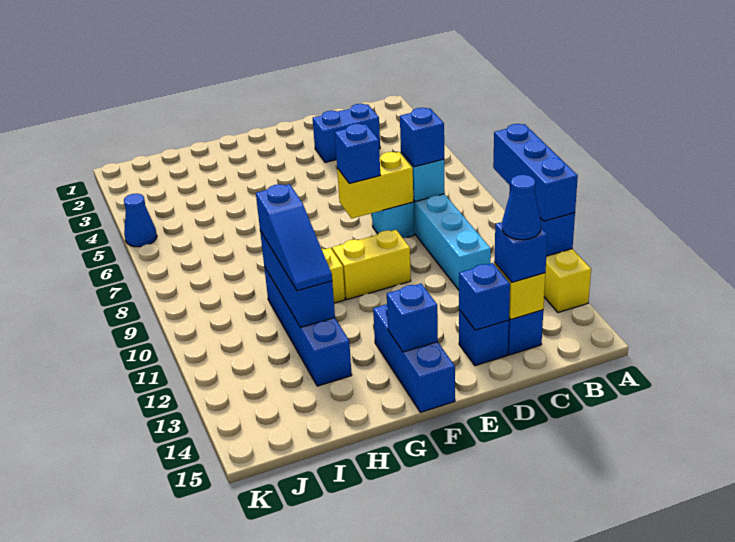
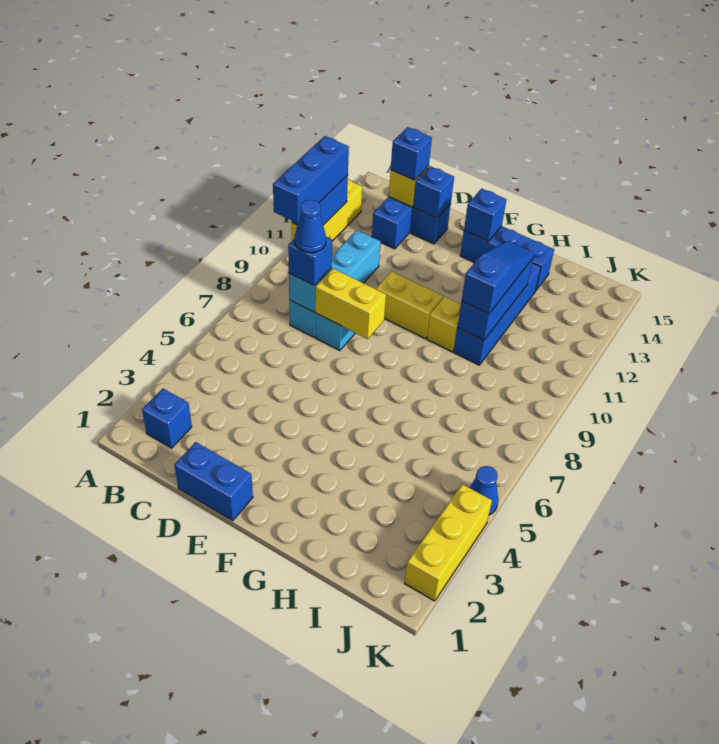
blue brick C3:D3 level 1 -> blue brick D1:E1 level 1
blue cone C14 level 4 -> blue cone C8 level 4
blue brick E8 level 3 -> blue brick B2 level 1
blue brick F13:F15 level 1 -> blue brick F14:H14 level 1
none -> yellow brick K2:K4 level 1

